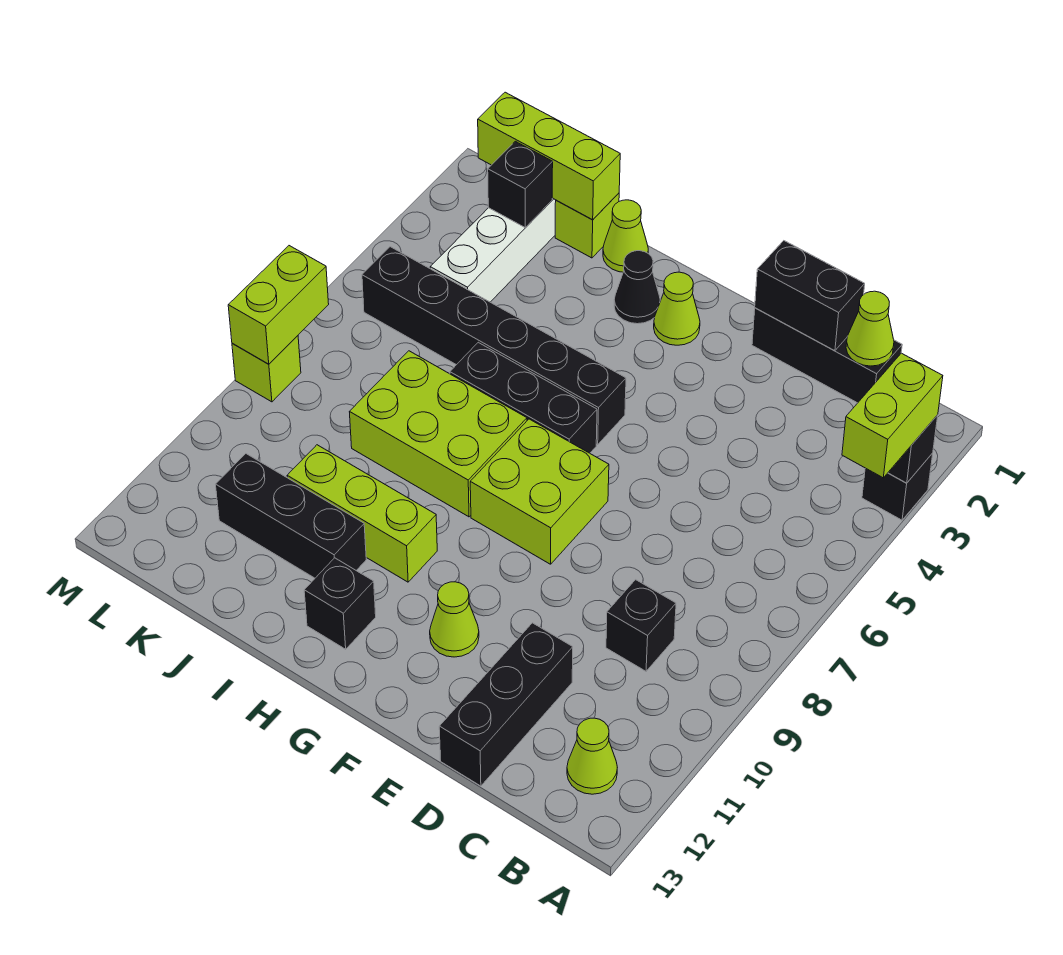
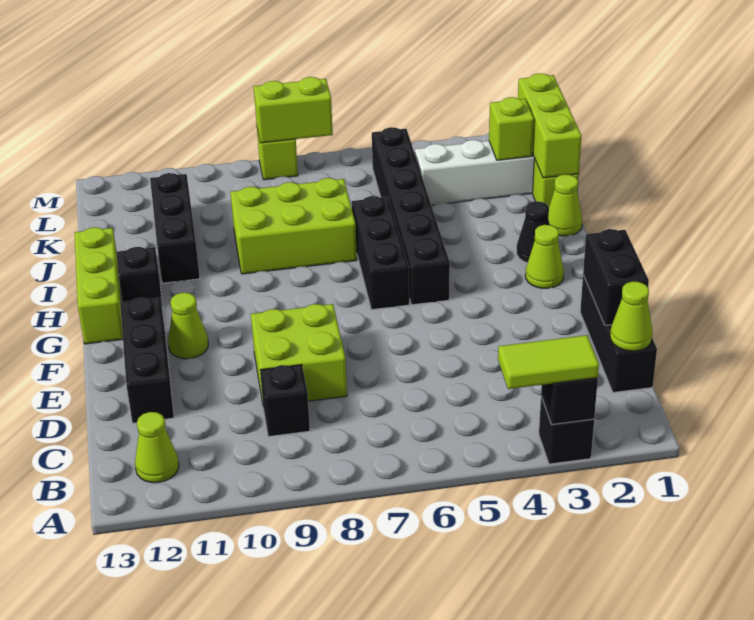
lime brick A3:A4 level 3 -> lime tile A3:A4 level 3
black brick D11:D13 level 1 -> black brick D12:F12 level 1
lime brick F7:G8 level 1 -> lime brick D8:E9 level 1
lime brick H7:J8 level 1 -> lime brick I7:J9 level 1
lime brick H10:J10 level 1 -> lime brick G13:I13 level 1
black brick K2 level 2 -> lime brick K2 level 2

